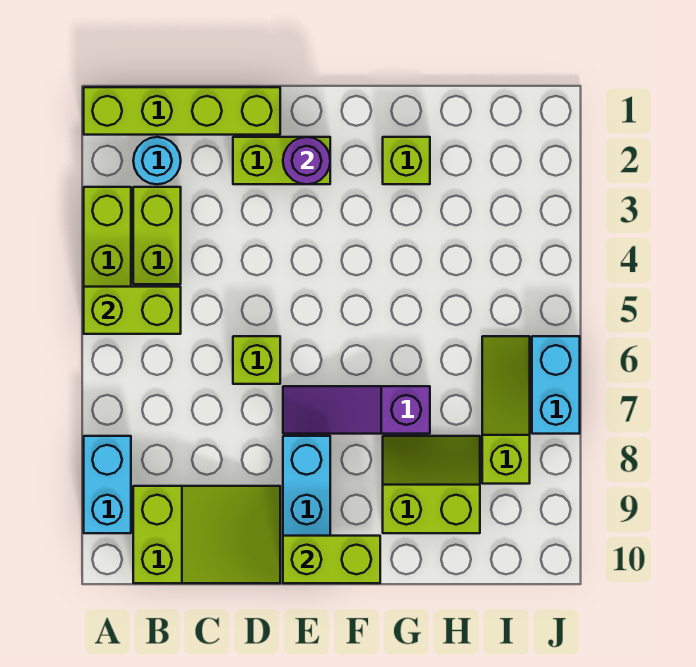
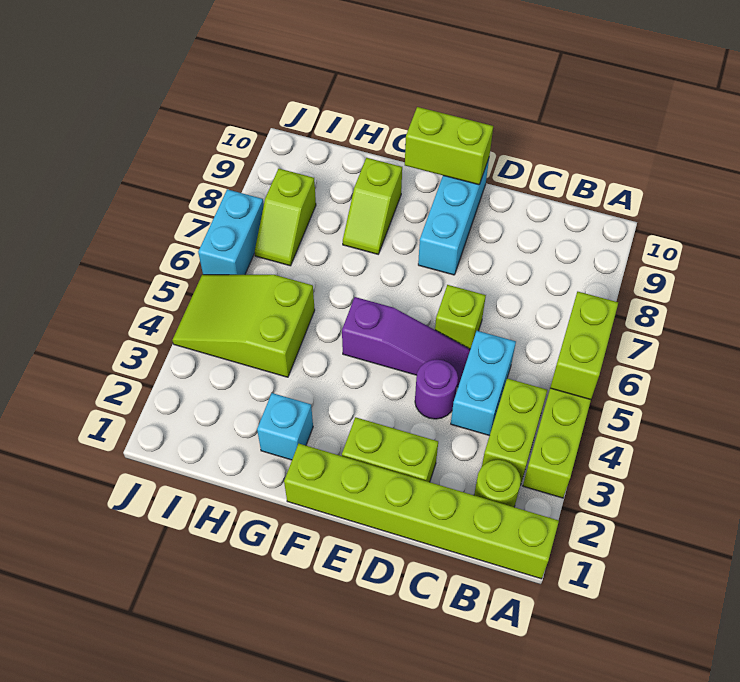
lime brick A1:D1 level 1 -> lime brick A1:F1 level 1
lime brick A5:B5 level 2 -> lime brick A5:A6 level 2
cyan brick A8:A9 level 1 -> cyan brick C4:C5 level 1
cyan round brick B2 level 1 -> lime round brick B2 level 1
lime slope B9:D10 level 1 top B -> lime slope H4:J5 level 1 top H
purple round brick E2 level 2 -> purple round brick D4 level 1
purple slope E7:G7 level 1 top G -> purple slope D5:F5 level 1 top F
lime brick G2 level 1 -> cyan brick G2 level 1
lime slope G8:H9 level 1 top 9 -> lime slope G8:G9 level 1 top 9
lime slope I6:I8 level 1 top 8 -> lime slope I7:I8 level 1 top 8

